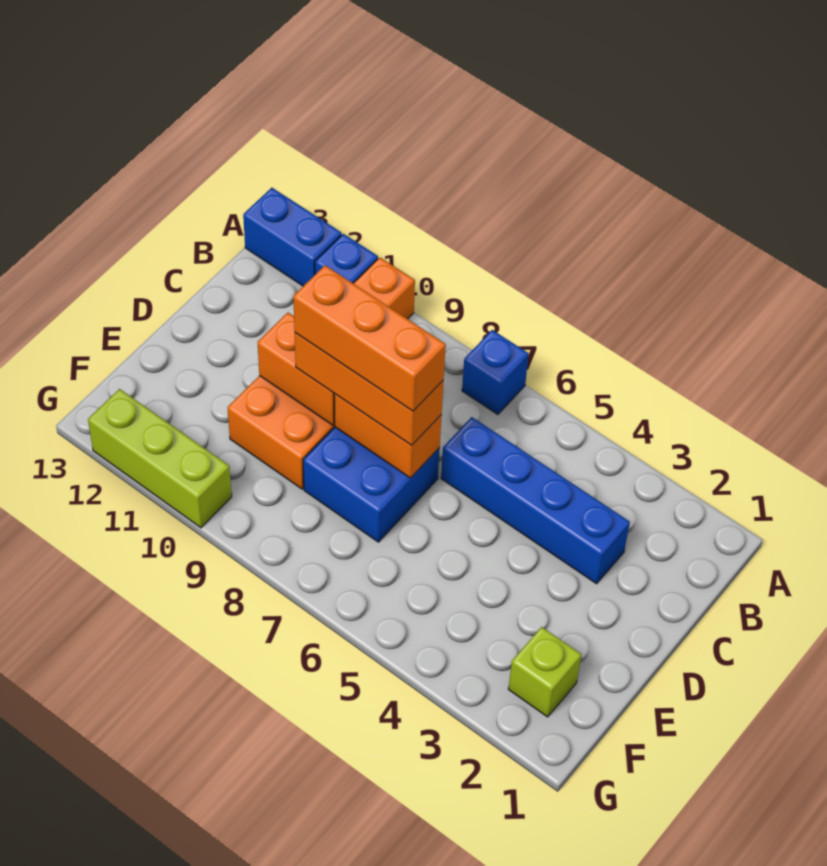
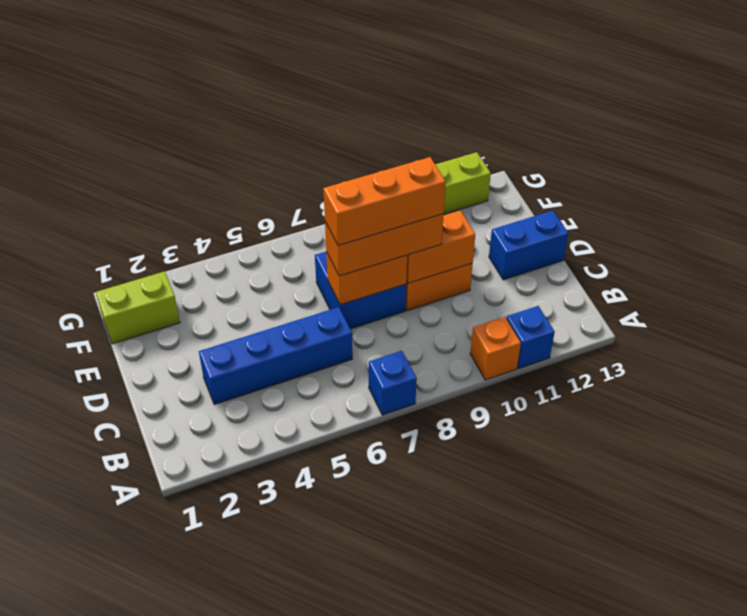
blue brick A12:A13 level 1 -> blue brick D12:D13 level 1
lime brick F2 level 1 -> lime brick F1:F2 level 1

